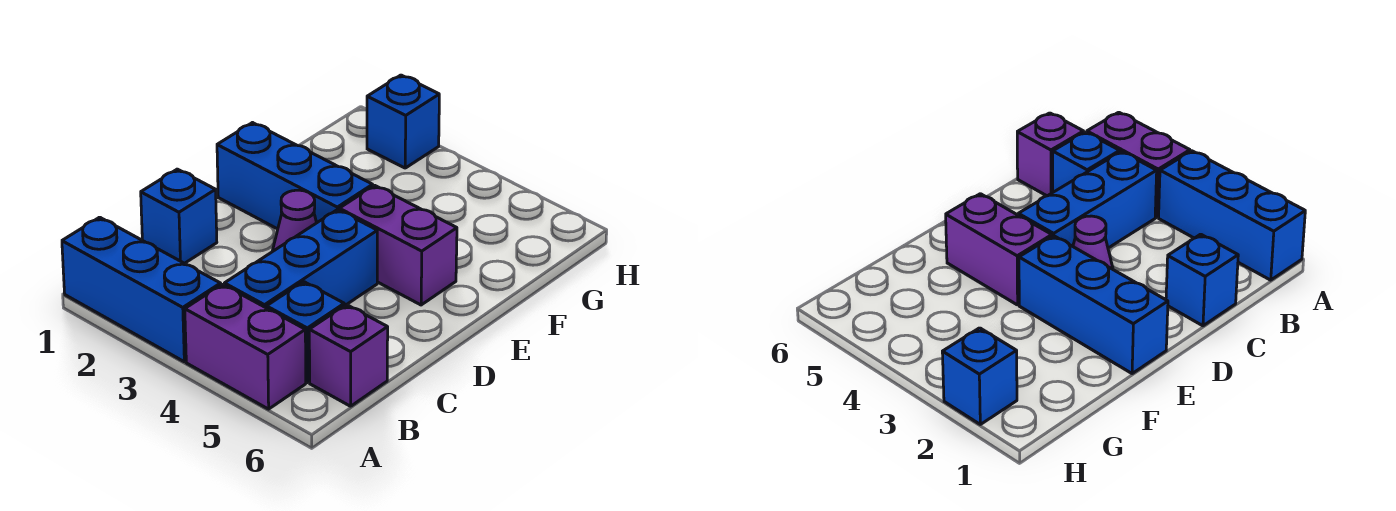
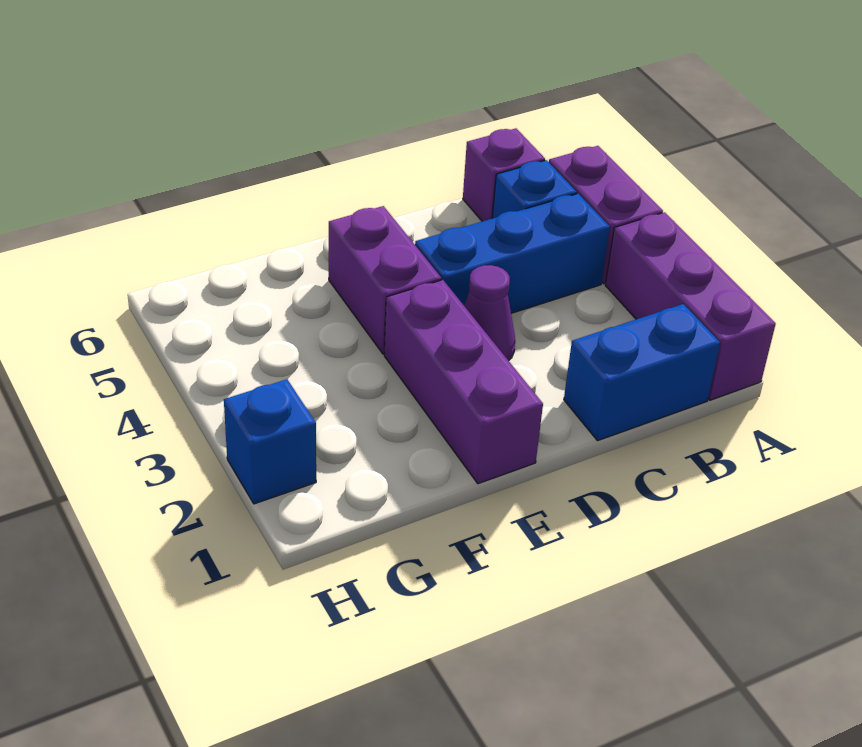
blue brick A1:A3 level 1 -> purple brick A1:A3 level 1
blue brick C1 level 1 -> blue brick B1:C1 level 1
blue brick E1:E3 level 1 -> purple brick E1:E3 level 1

